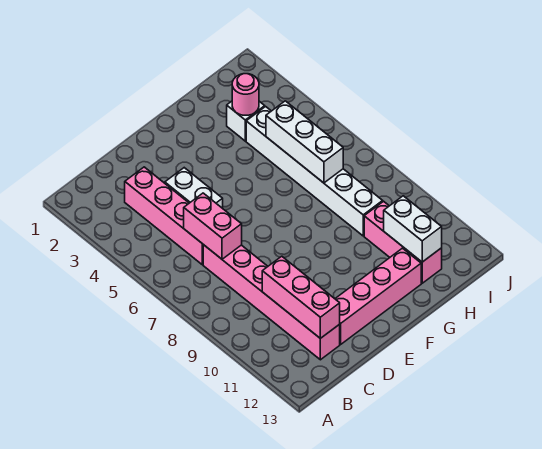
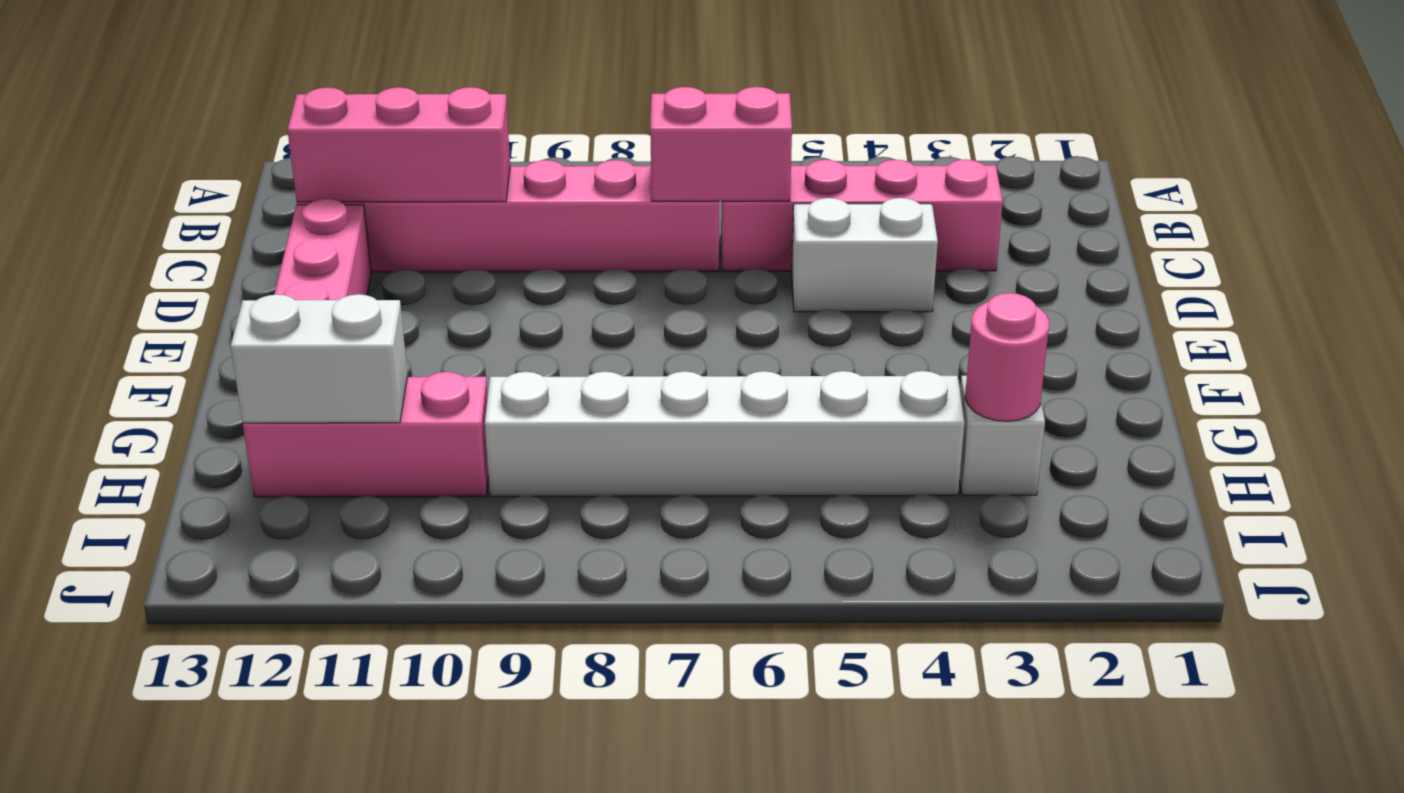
white brick H5:H7 level 2 -> none

